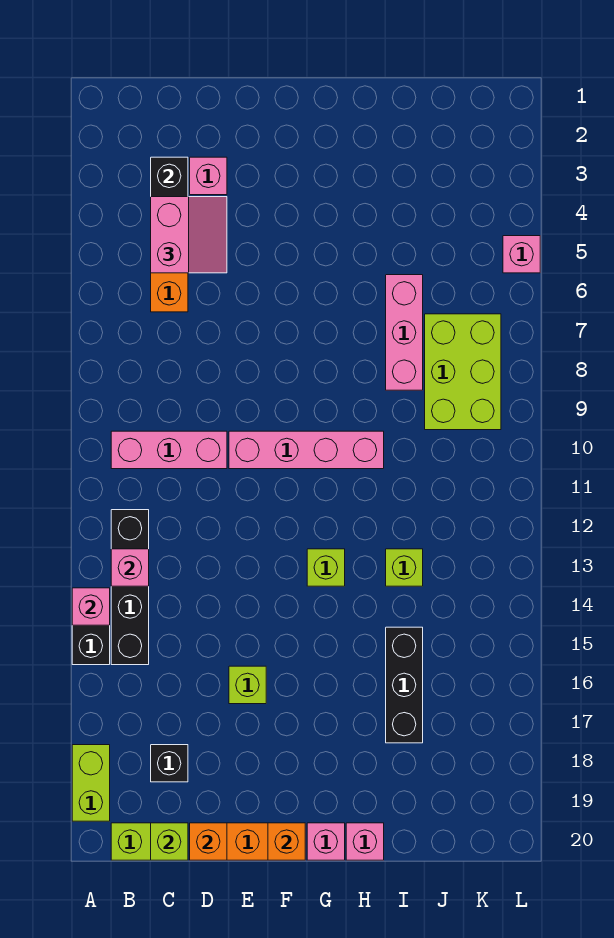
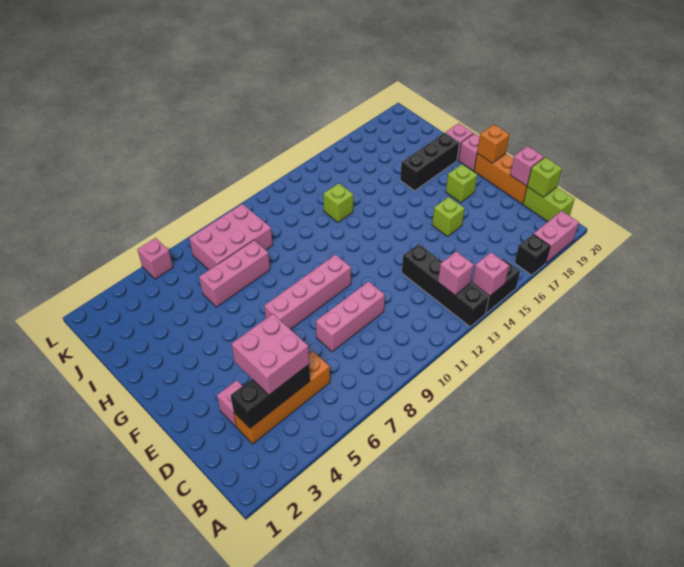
lime brick A18:A19 level 1 -> pink brick A18:A19 level 1
pink brick B10:D10 level 1 -> pink brick D8:D10 level 1
black brick B12:B15 level 1 -> black brick A13:D13 level 1
pink slope C4:D5 level 3 top C -> pink brick C4:D5 level 3
black brick C18 level 1 -> black brick A17 level 1
orange brick D20 level 2 -> pink brick D20 level 2
pink brick E10:H10 level 1 -> pink brick F7:F10 level 1
lime brick G13 level 1 -> lime brick F18 level 1
black brick I15:I17 level 1 -> black brick H17:H19 level 1
lime brick J7:K9 level 1 -> pink brick J7:K9 level 1

